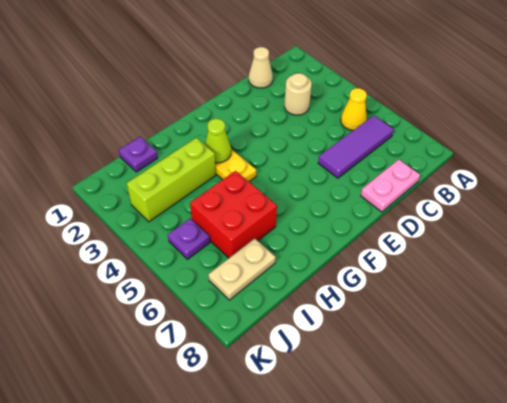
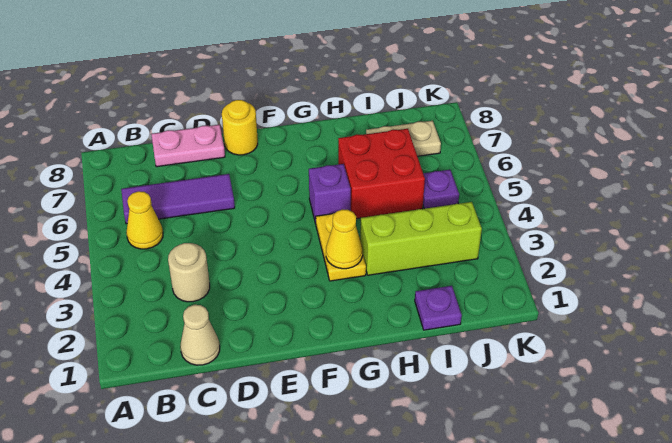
none -> yellow round brick E8 level 1
lime cone G3 level 2 -> yellow cone G3 level 2
none -> purple brick G5 level 1

